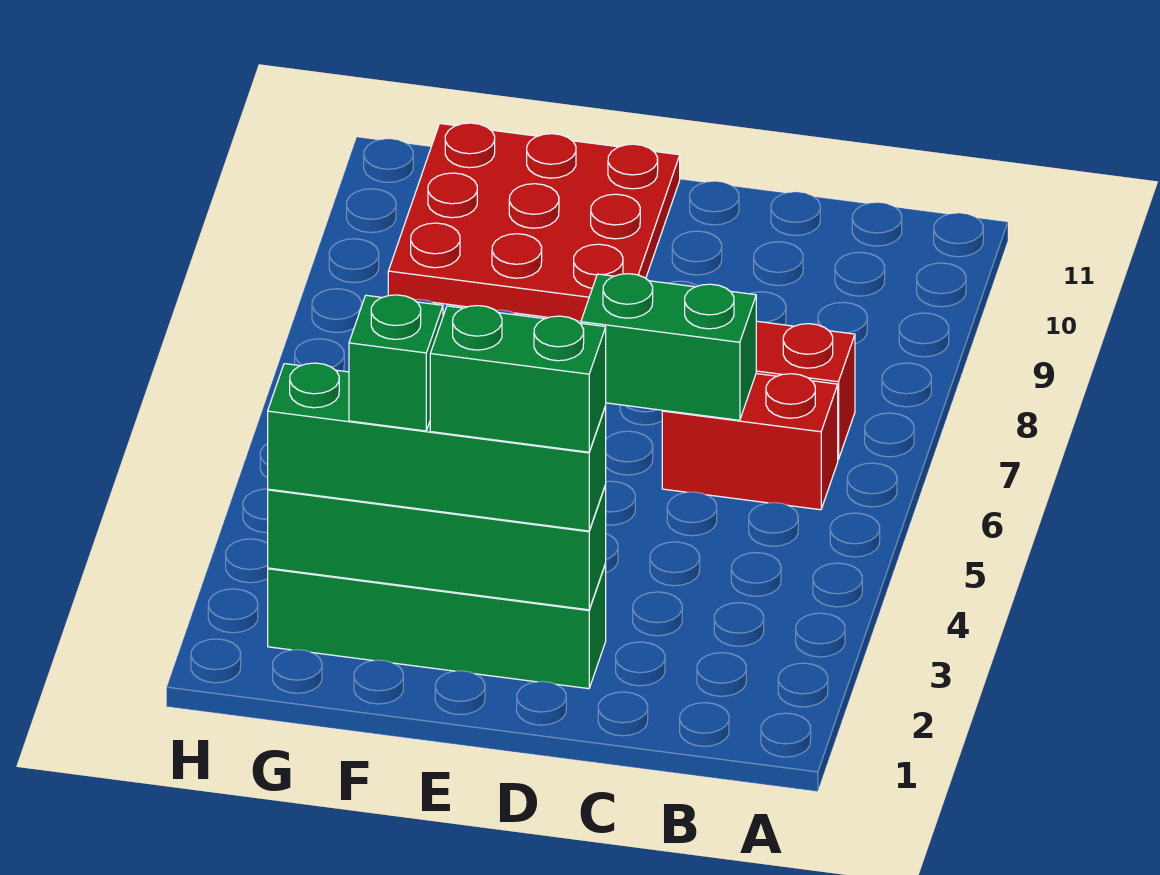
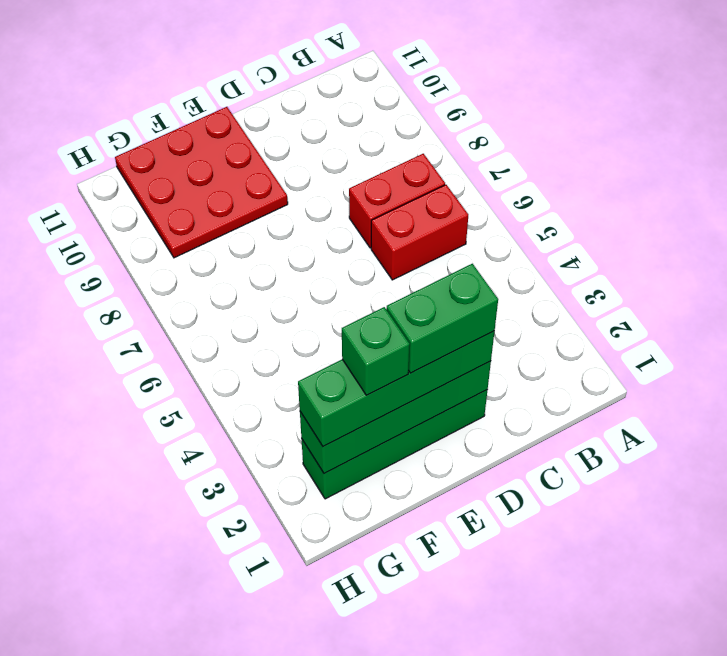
green brick C6:D6 level 2 -> none

